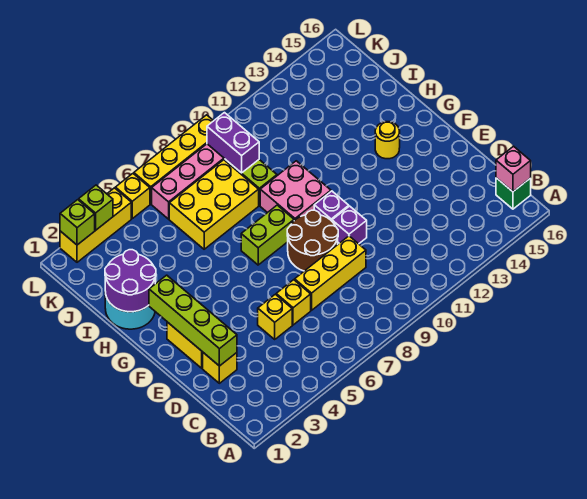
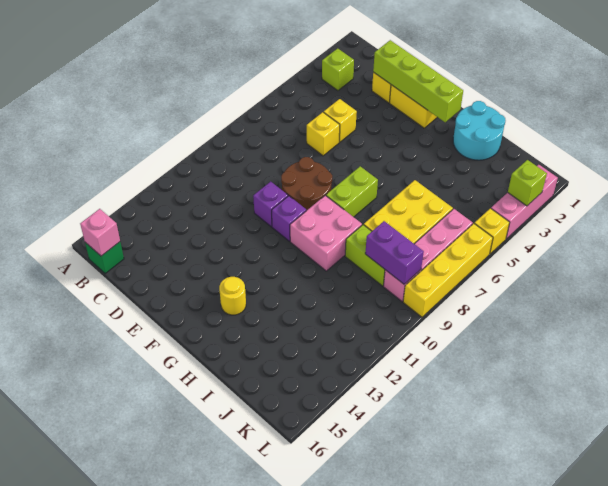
yellow brick D7:D9 level 1 -> none
purple round brick H1:I2 level 2 -> none
yellow brick L2:L4 level 1 -> pink brick L2:L4 level 1
lime brick L2 level 2 -> lime brick B3 level 1

